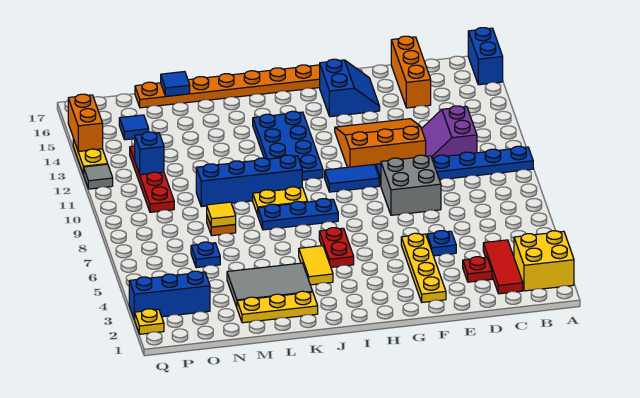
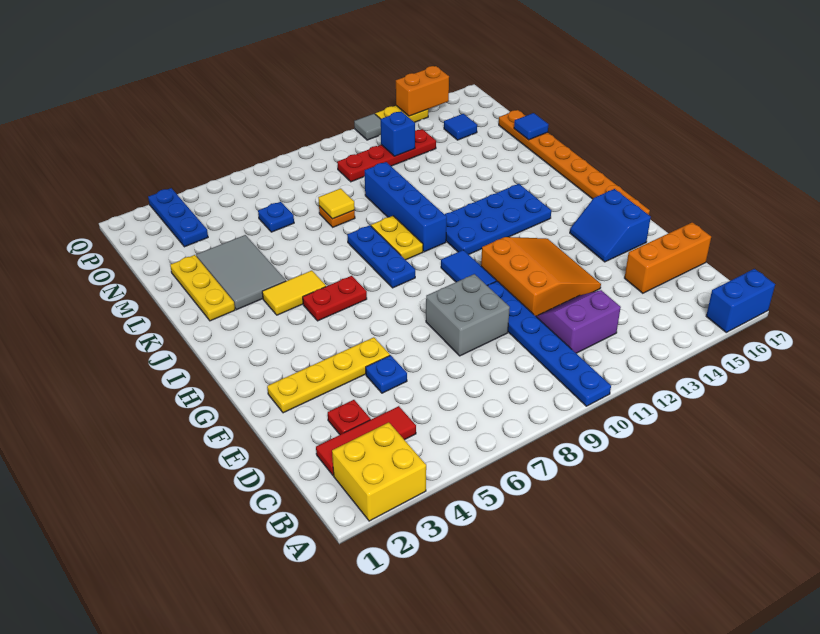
blue slope F15:G16 level 1 top G -> blue slope F15:G16 level 1 top 16
blue brick O3:Q3 level 1 -> blue plate O3:Q3 level 1
yellow plate Q2 level 1 -> none

